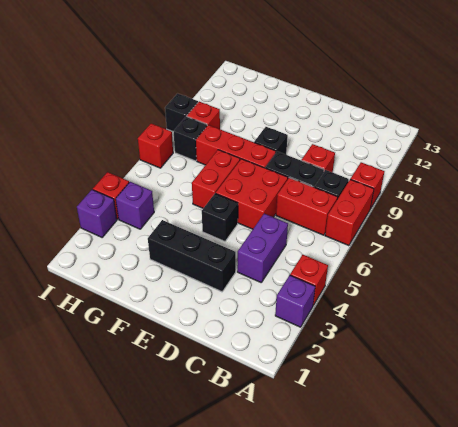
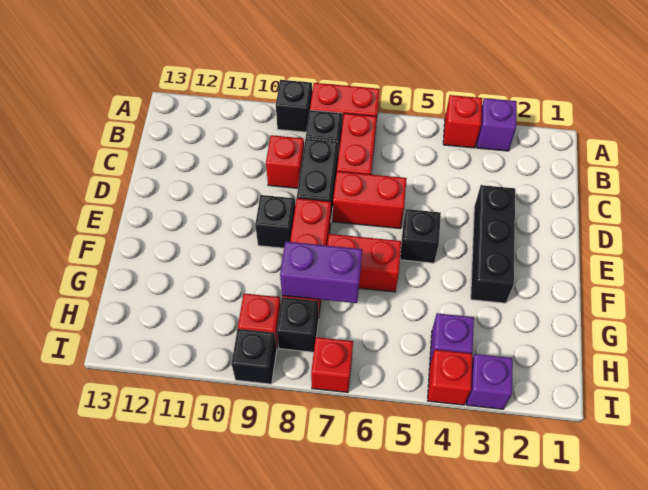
red brick A9 level 1 -> black brick A9 level 1
purple brick C4:C5 level 1 -> purple brick G7:G8 level 2
red brick D6:E7 level 1 -> red brick D6:D7 level 1

